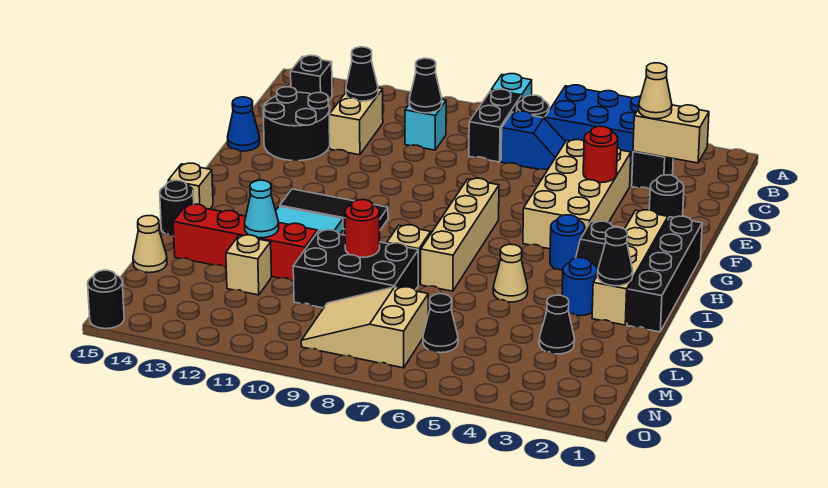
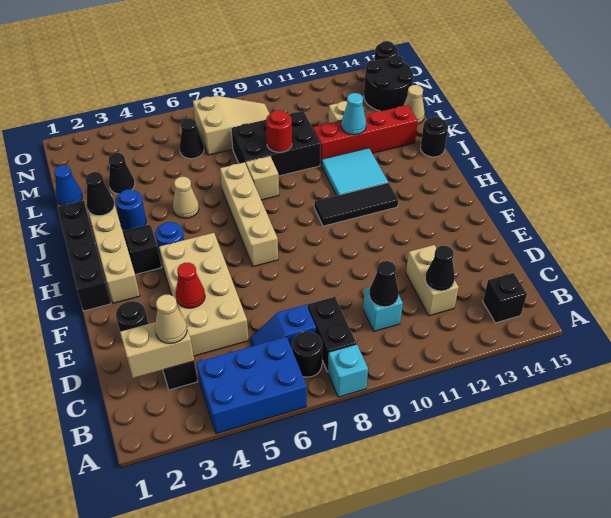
black round brick D13:E14 level 1 -> black round brick M14:N15 level 1
red round brick E4 level 2 -> red cone E4 level 2
blue cone E15 level 1 -> blue cone L1 level 1
tan brick I15 level 1 -> none

